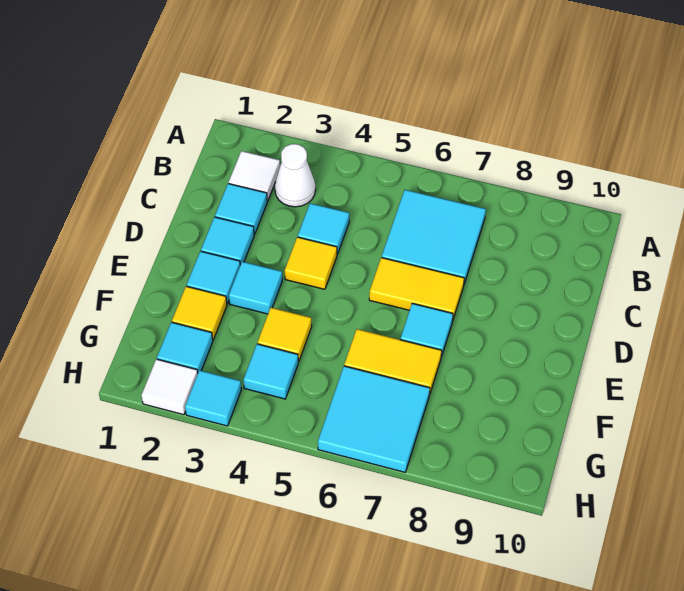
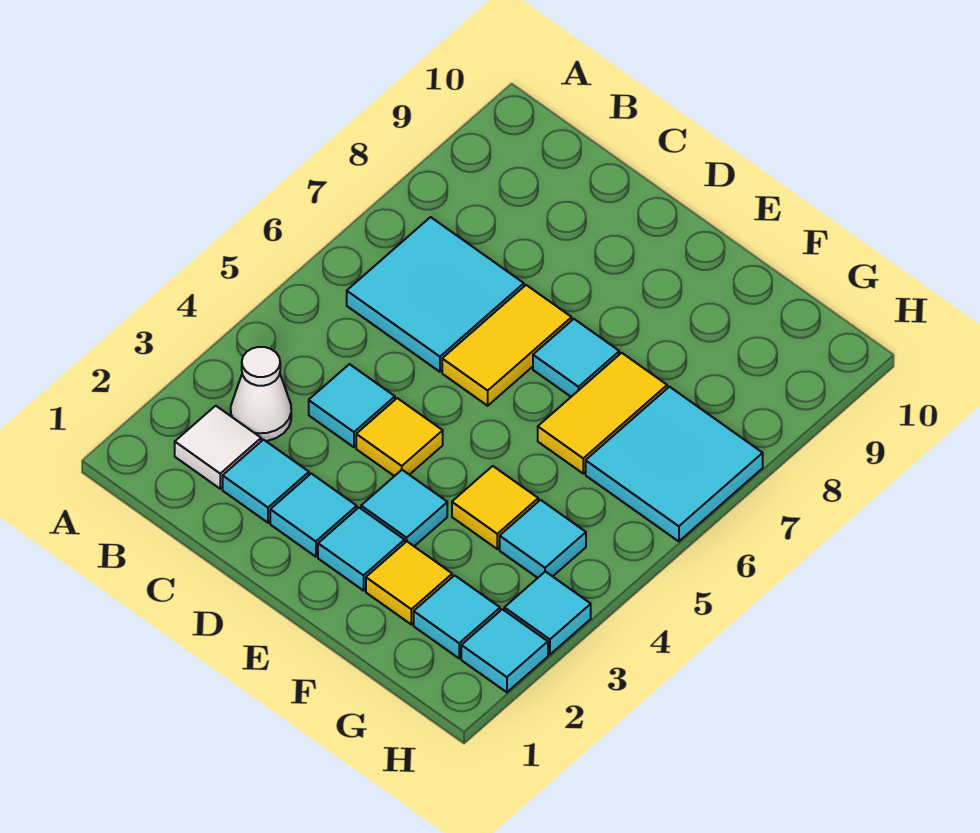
white tile H2 level 1 -> cyan tile H2 level 1

